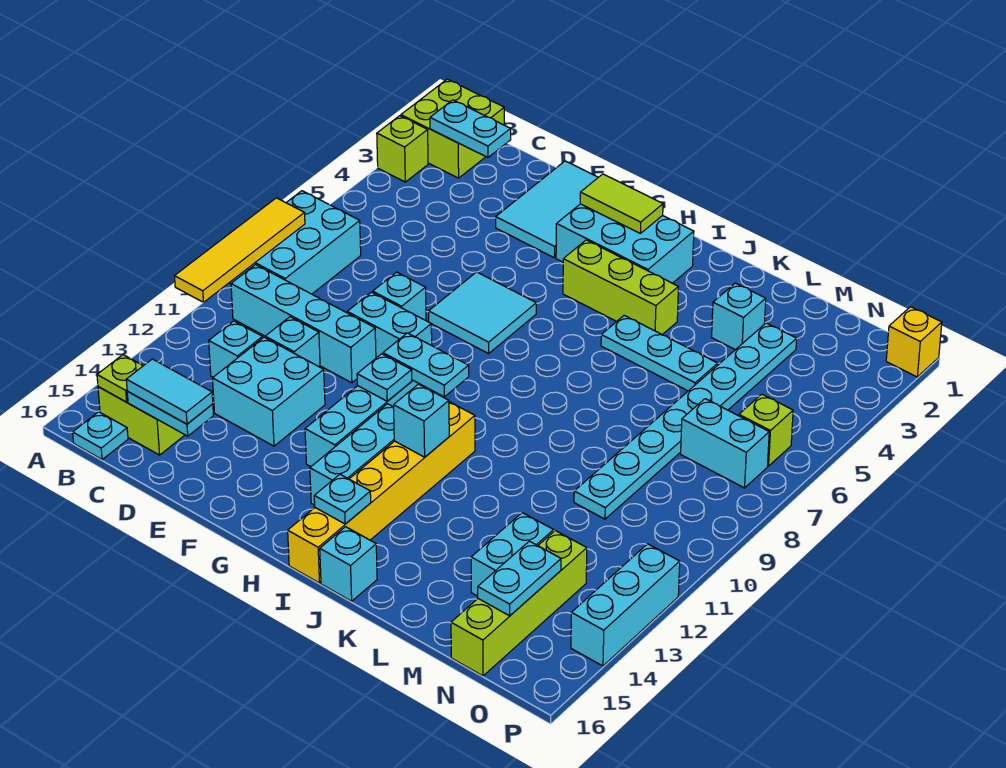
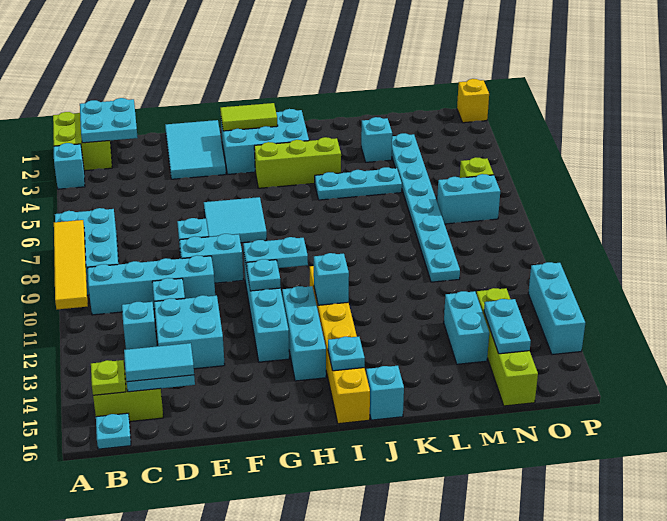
lime brick A3 level 1 -> cyan brick A3 level 1
cyan plate B2:C2 level 2 -> cyan plate B1:C2 level 2

